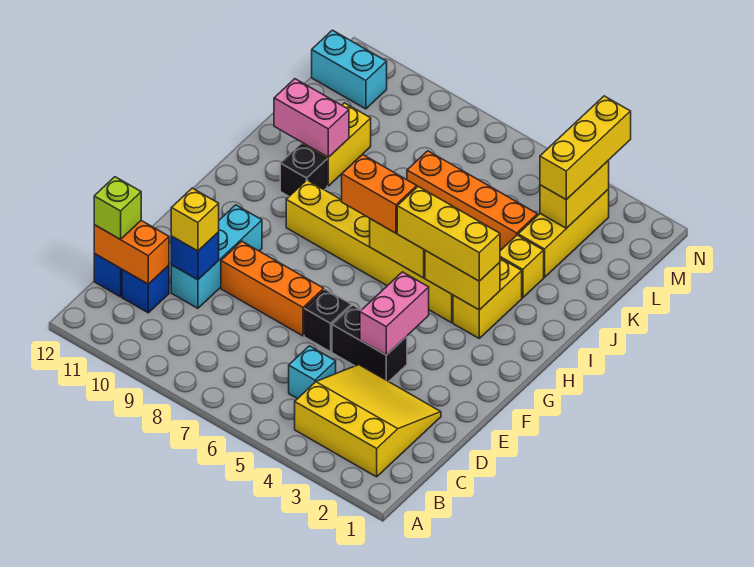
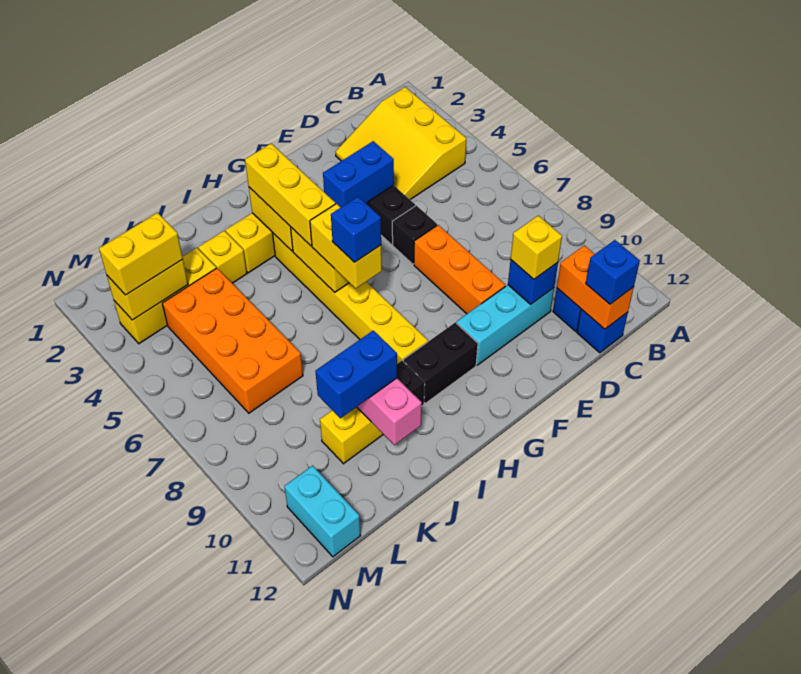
cyan brick C5 level 1 -> none
lime brick C12 level 3 -> blue brick C12 level 3
pink brick E4:F4 level 2 -> blue brick E4:F4 level 2
none -> black brick G10:H10 level 1
orange brick H6:H7 level 3 -> yellow brick H6:H7 level 3
none -> blue brick H7 level 4
none -> blue brick J10:K10 level 3
orange brick K4:K7 level 1 -> orange brick K4:L7 level 1
yellow brick L3:N3 level 3 -> yellow brick L3:M3 level 3

